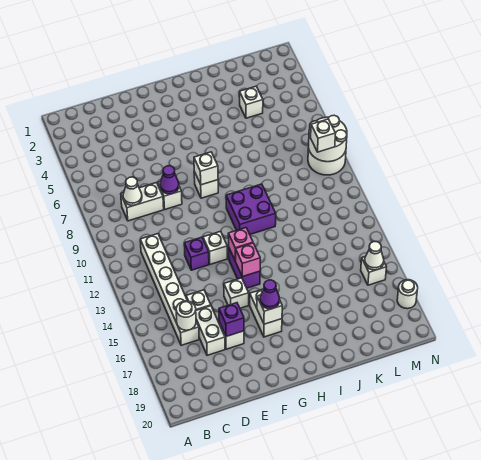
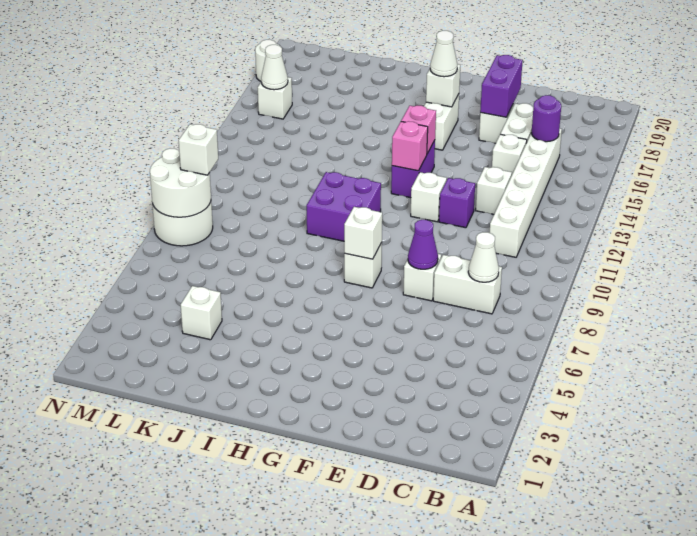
white round brick C16 level 2 -> purple round brick C16 level 2
purple brick E17 level 2 -> purple brick E17:E18 level 2
white brick F15 level 1 -> white brick D13 level 1
purple cone G17 level 3 -> white cone G17 level 3

